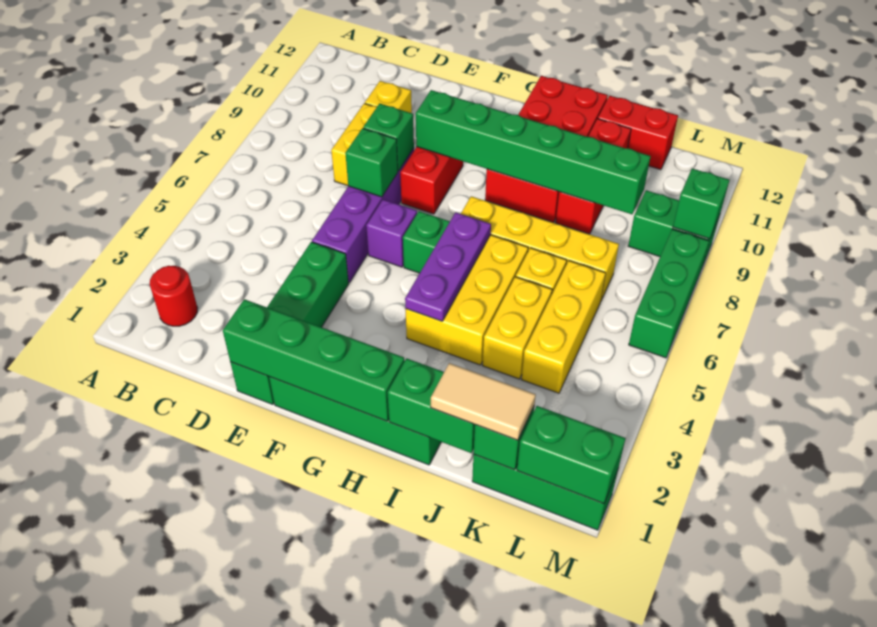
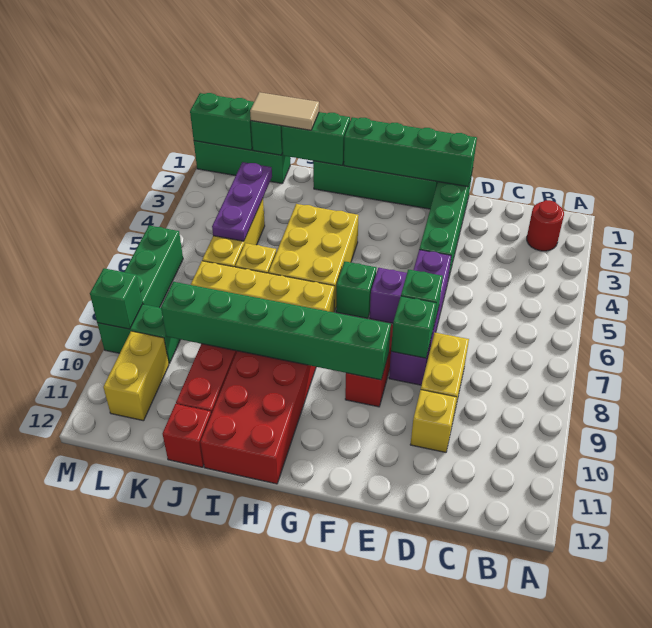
purple plate H4:H6 level 2 -> purple plate K3:K5 level 2
yellow brick J4:J5 level 1 -> yellow brick L10:L11 level 1
red brick J12:K12 level 1 -> red brick J12 level 1

